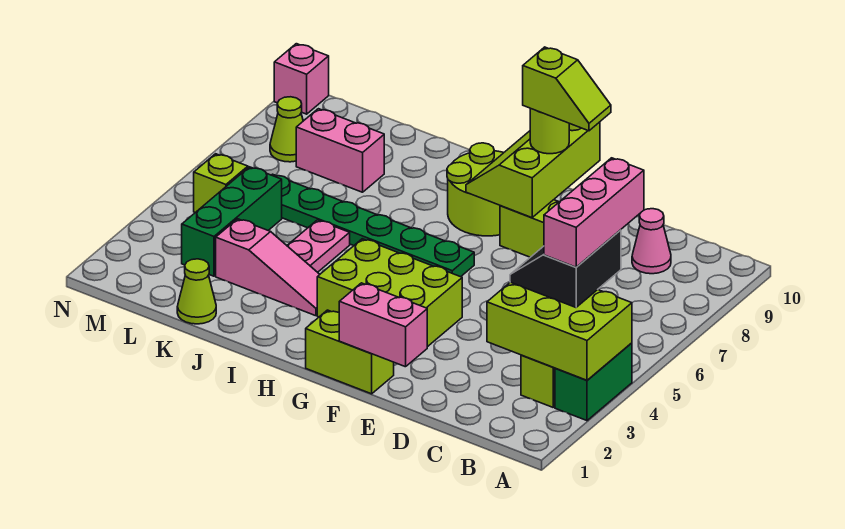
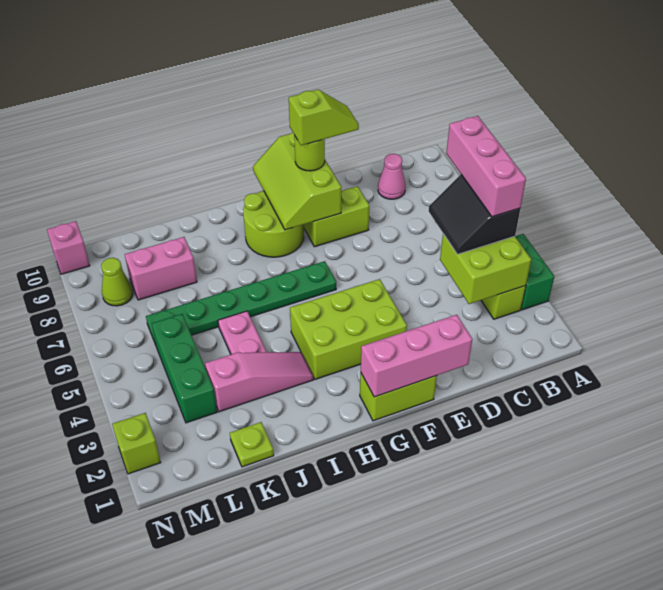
lime brick A3:C4 level 2 -> lime brick B3:C4 level 2
pink brick E1:F1 level 2 -> pink brick E1:G1 level 2
lime cone K1 level 1 -> lime plate K1 level 1
lime brick M5 level 1 -> lime brick N2 level 1

